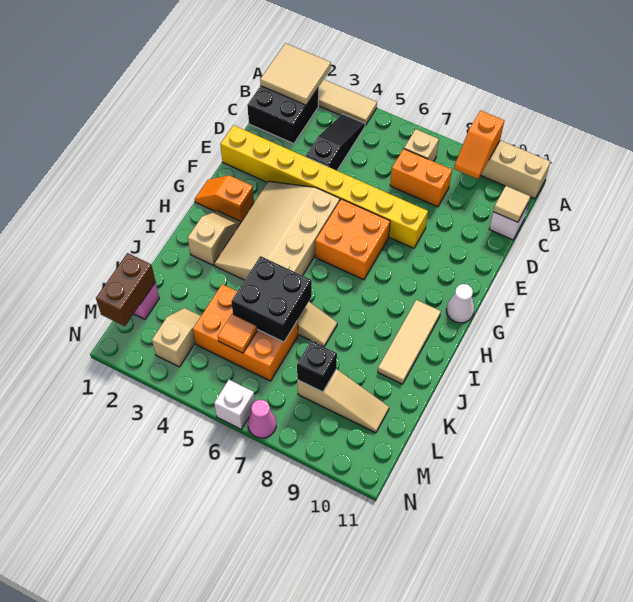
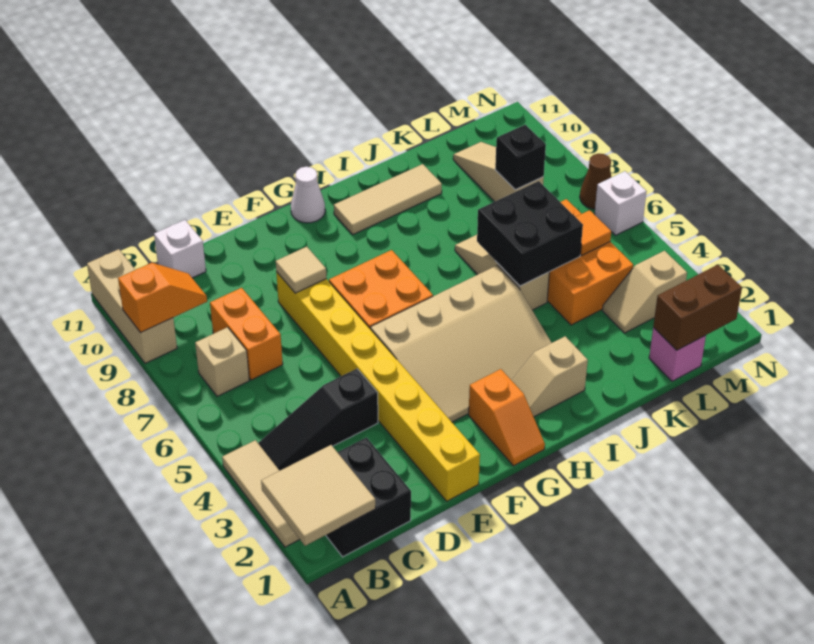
tan tile C11 level 2 -> tan tile E8 level 2
pink cone N7 level 1 -> brown cone N7 level 1

